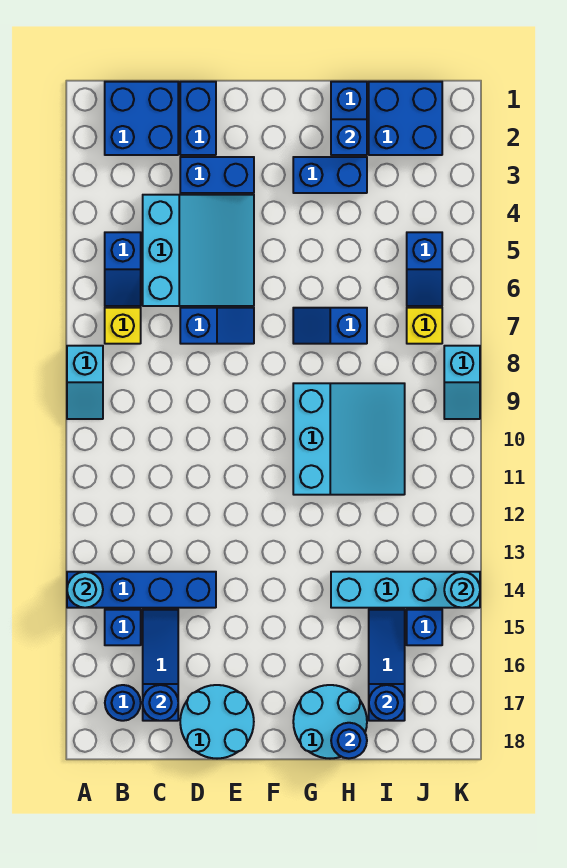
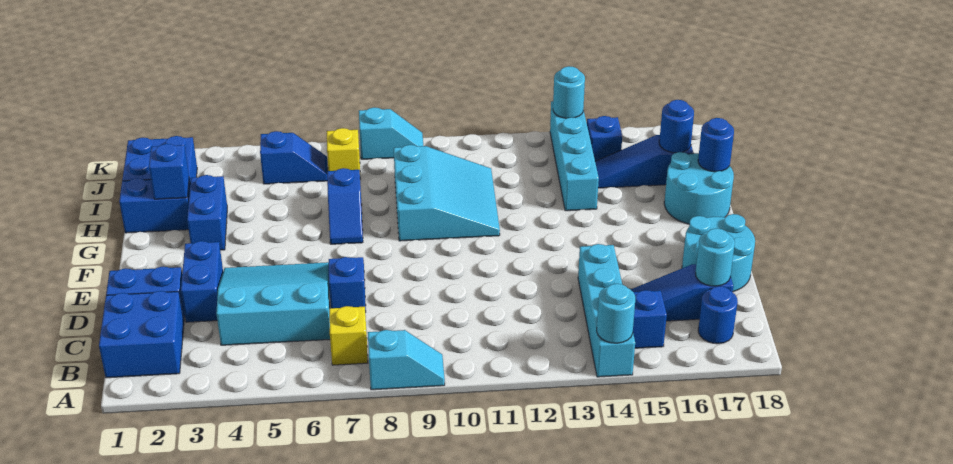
blue brick A14:D14 level 1 -> cyan brick A14:D14 level 1
blue slope B5:B6 level 1 top 5 -> none
blue round brick C17 level 2 -> cyan round brick C17 level 2
cyan slope G9:I11 level 1 top G -> cyan slope G9:I11 level 1 top 9

